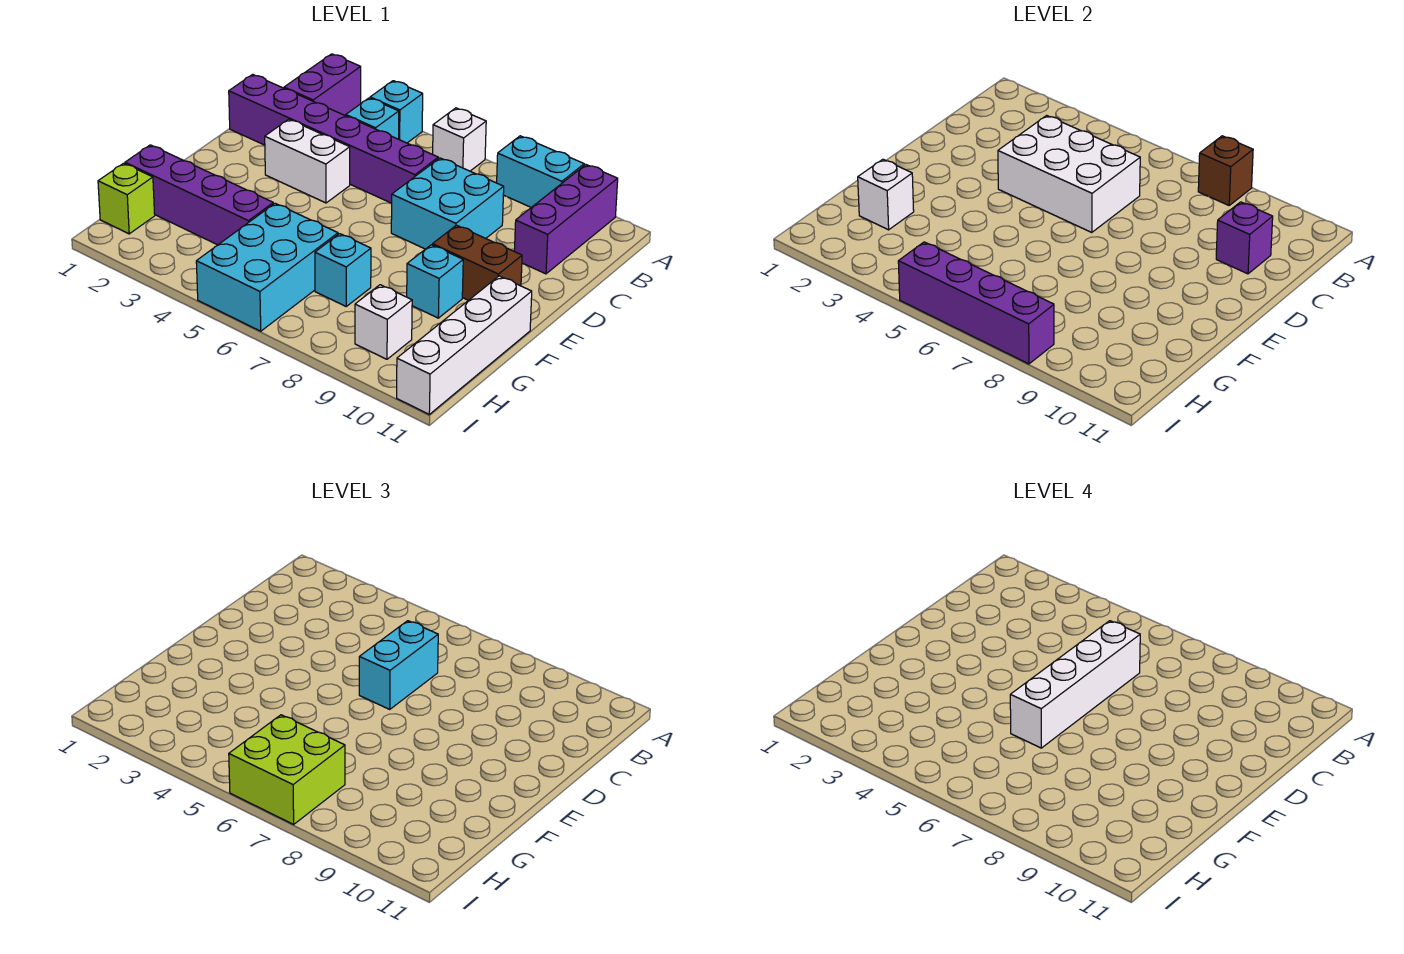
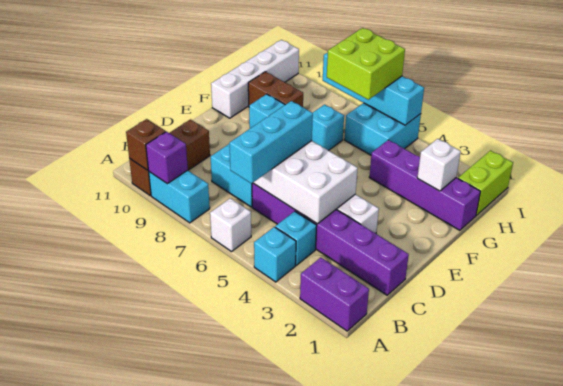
purple brick A2:B2 level 1 -> purple brick A1:A2 level 1
brown brick A8 level 2 -> brown brick A10 level 2
purple brick A10:C10 level 1 -> brown brick A10:C10 level 1
cyan brick C6:D6 level 3 -> cyan brick B6:D6 level 3
white brick C6:F6 level 4 -> none
purple brick C10 level 2 -> purple brick A9 level 2
brown brick E9:E10 level 1 -> brown brick G9:G10 level 1
cyan brick G5:I6 level 1 -> cyan brick H5:I6 level 1
lime brick H1 level 1 -> lime brick H1:I1 level 1
white brick H9 level 1 -> none
purple brick I5:I8 level 2 -> cyan brick I5:I8 level 2

